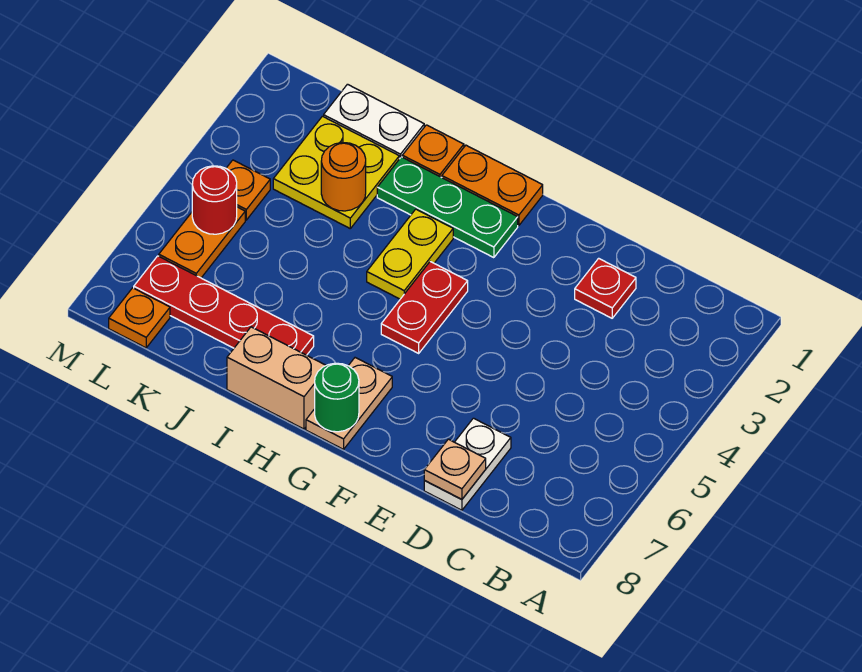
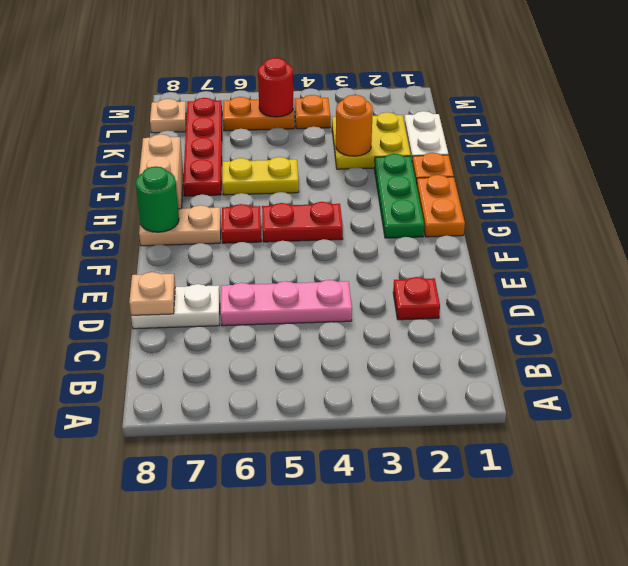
none -> pink plate D4:D6 level 1
none -> red plate G6 level 1
yellow plate H3:H4 level 1 -> yellow plate I5:I6 level 1
orange plate L8 level 1 -> tan plate L8 level 1

